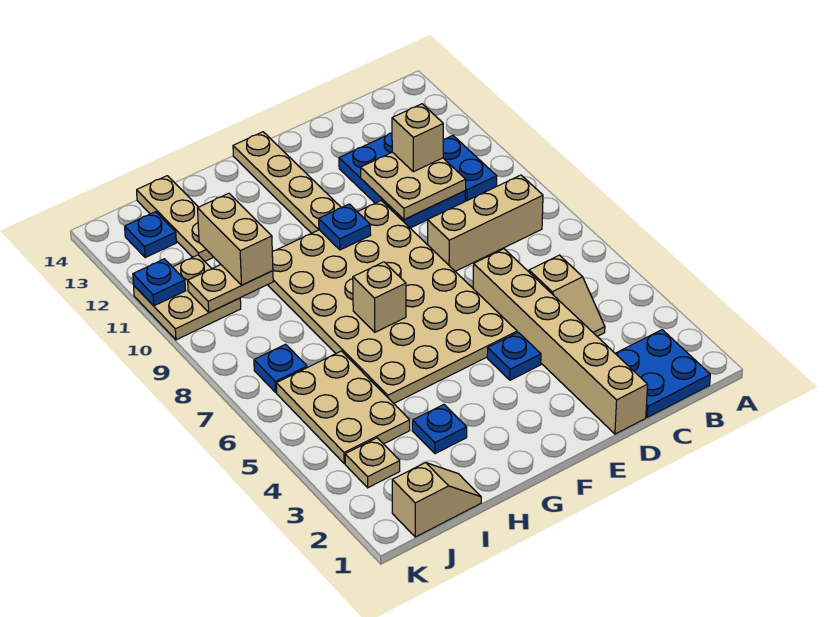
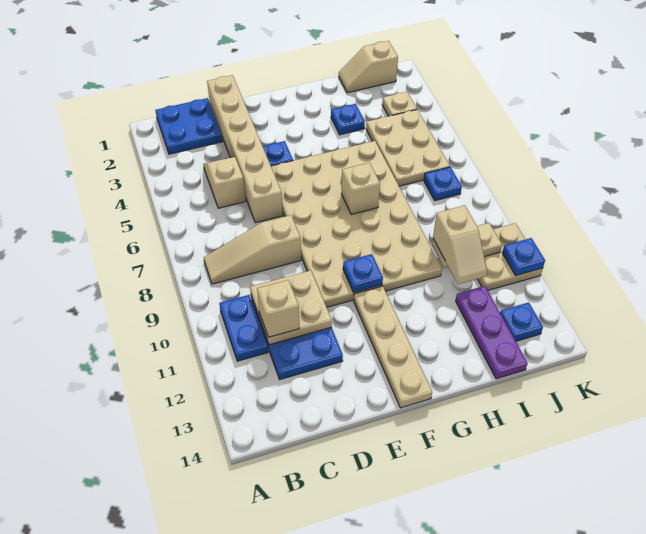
tan brick B8:D8 level 1 -> tan slope B8:D8 level 1 top D
tan brick I10:I11 level 3 -> tan slope I10:I11 level 3 top 10
tan plate I12:I14 level 1 -> purple plate I12:I14 level 1

